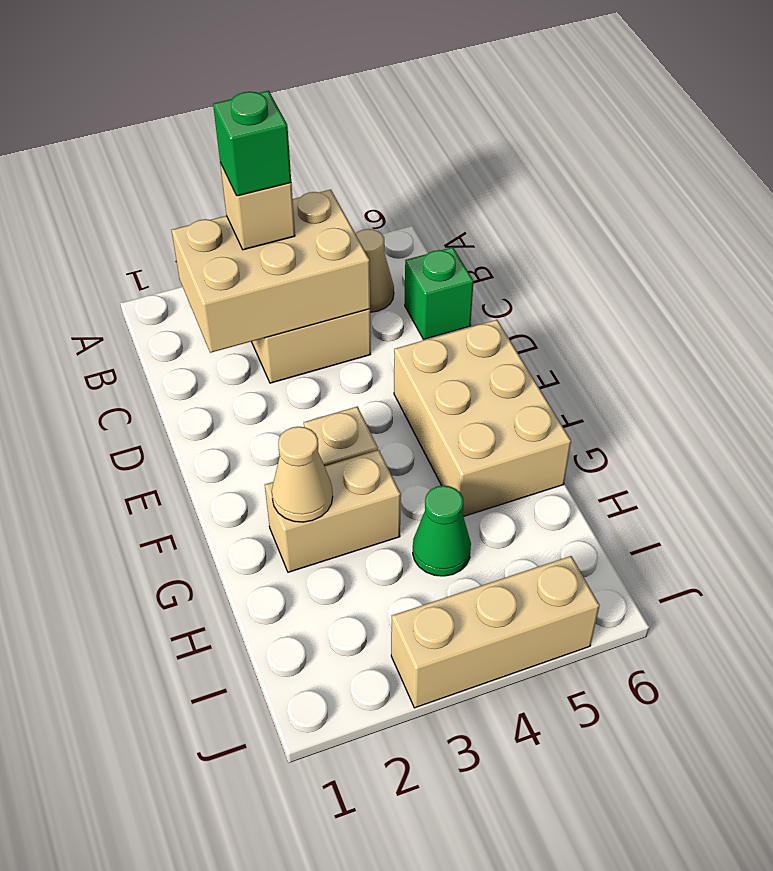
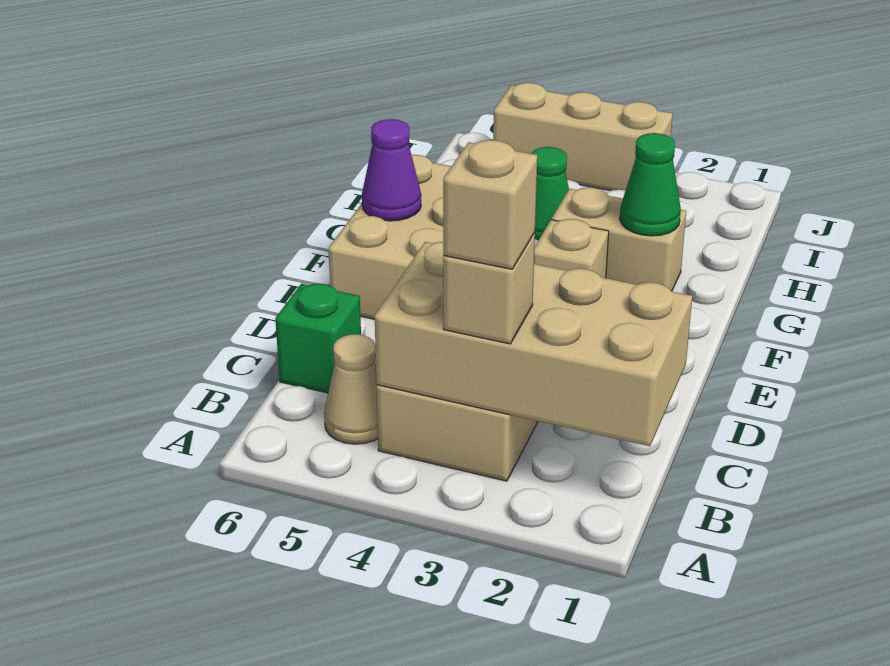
tan brick B2:C4 level 2 -> tan brick B1:C4 level 2
green brick B3 level 4 -> tan brick B3 level 4
none -> purple cone F6 level 2
tan cone G2 level 2 -> green cone G2 level 2

